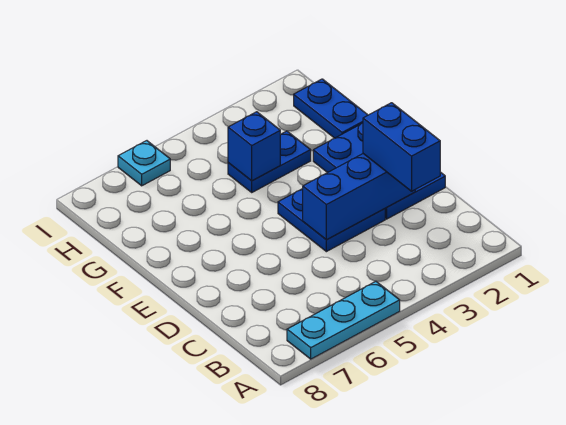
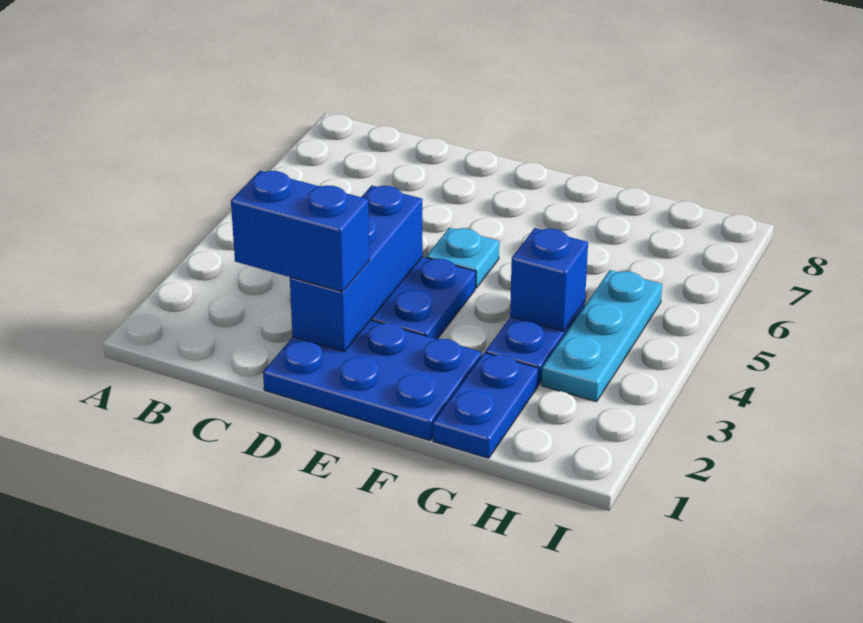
cyan plate A5:A7 level 1 -> cyan plate H3:H5 level 1
blue plate G1:H1 level 1 -> blue plate G1:G2 level 1
cyan plate I6 level 1 -> cyan plate E5 level 1

